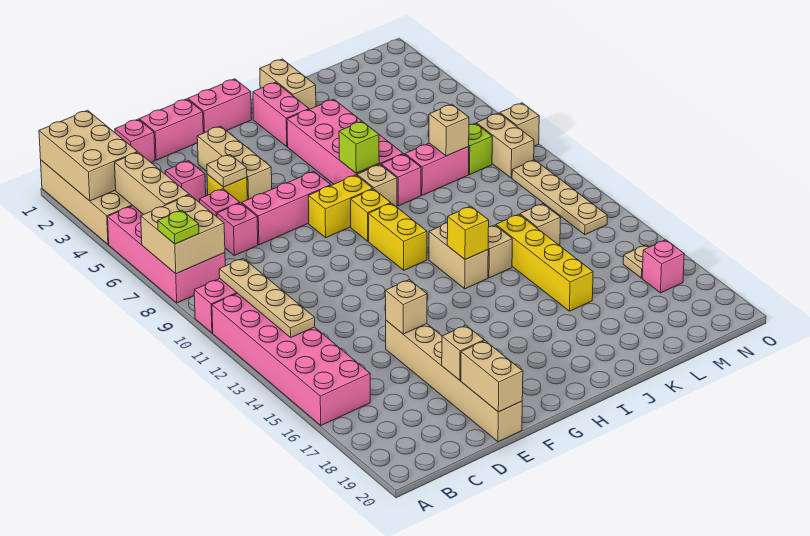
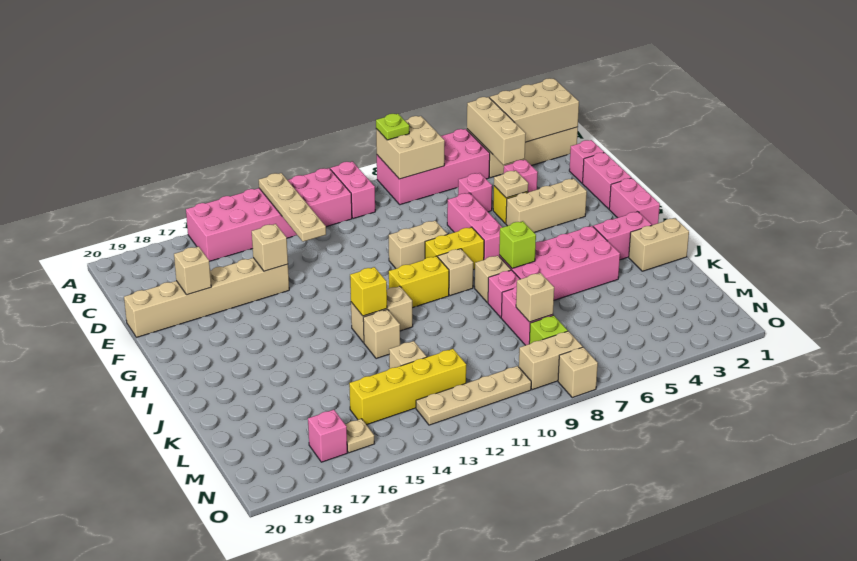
tan brick B4:B6 level 2 -> tan brick A4:C4 level 2
tan plate B10:B13 level 2 -> tan plate A13:D13 level 2
pink brick D7 level 1 -> none
tan brick E19:E20 level 2 -> tan brick F9:F10 level 1
yellow brick G8:H8 level 1 -> yellow brick G8:G9 level 1
yellow brick H9 level 1 -> tan brick H9 level 1
yellow brick K13:K16 level 1 -> yellow brick M12:M15 level 1

